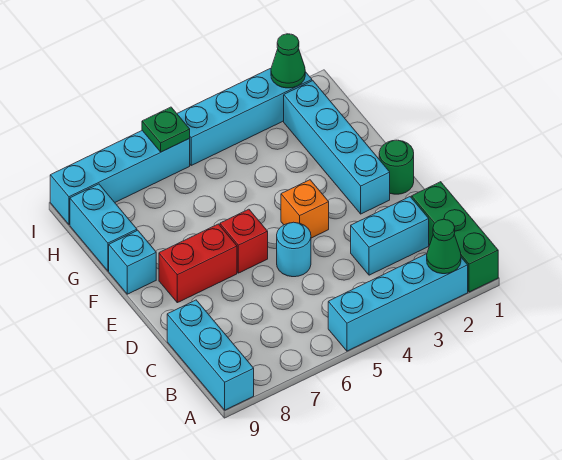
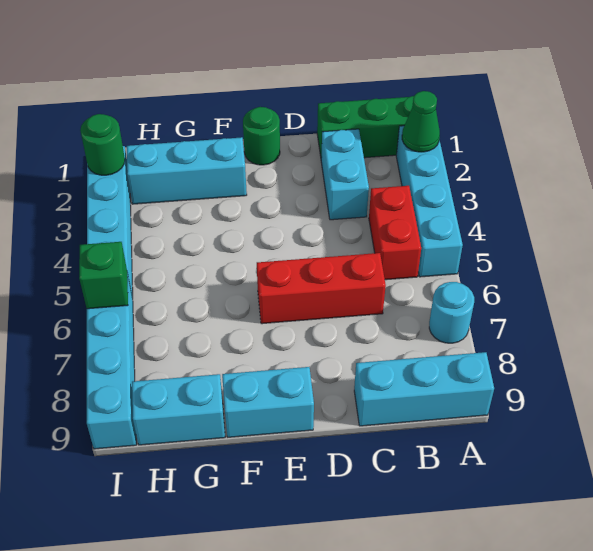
cyan round brick D5 level 1 -> cyan round brick A7 level 1
cyan brick E2:H2 level 1 -> cyan brick F2:H2 level 1
orange brick E4 level 1 -> none
red brick E6 level 1 -> red brick C6:E6 level 1
red brick E7:E8 level 1 -> red brick B4:B5 level 1
cyan brick F9 level 1 -> cyan brick E9:F9 level 1
green cone I2 level 2 -> green round brick I2 level 2
green plate I6 level 2 -> green brick I6 level 2

